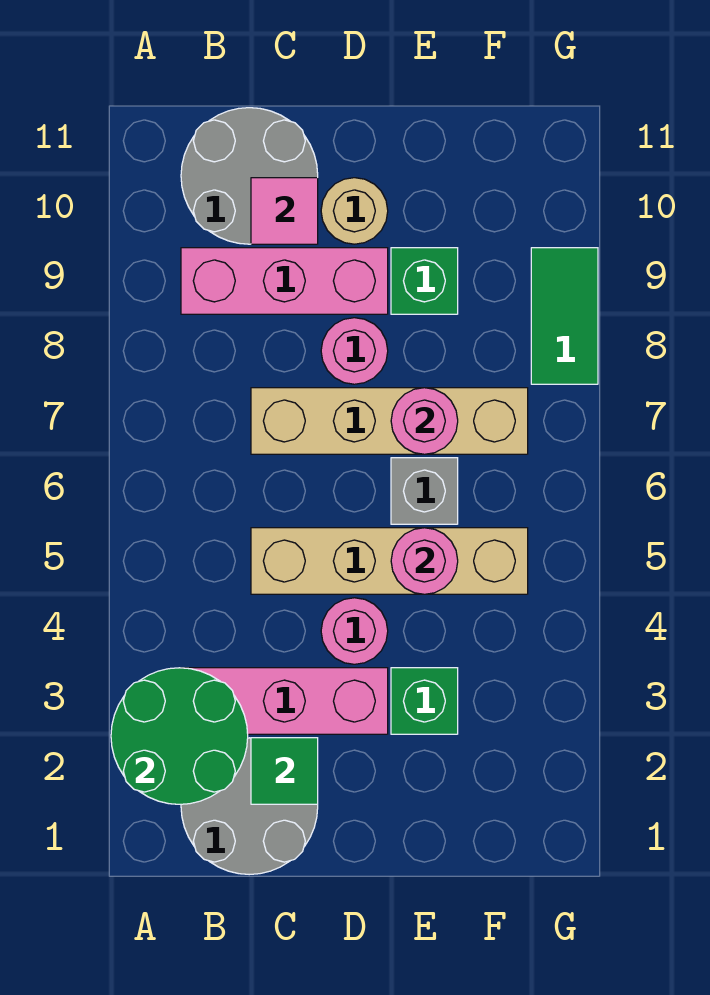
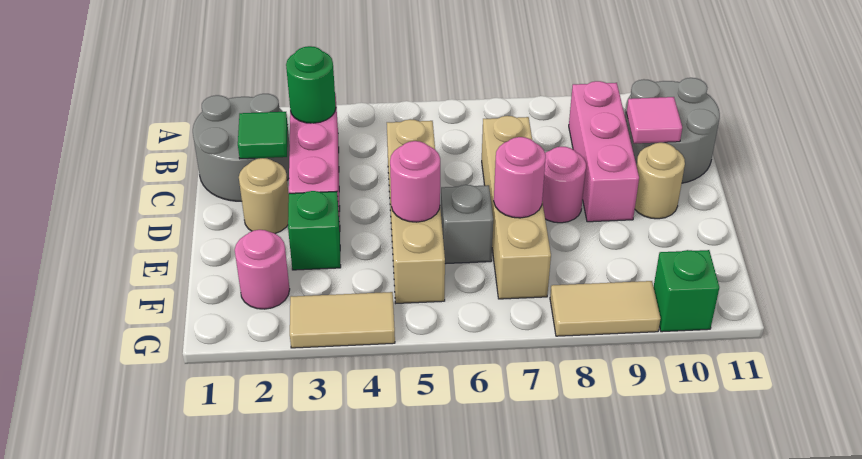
green round brick A2:B3 level 2 -> green round brick B3 level 2
none -> tan round brick D2 level 1
pink round brick D4 level 1 -> pink round brick F2 level 1
green brick E9 level 1 -> green brick G10 level 1
none -> tan tile G3:G4 level 1
green tile G8:G9 level 1 -> tan tile G8:G9 level 1

